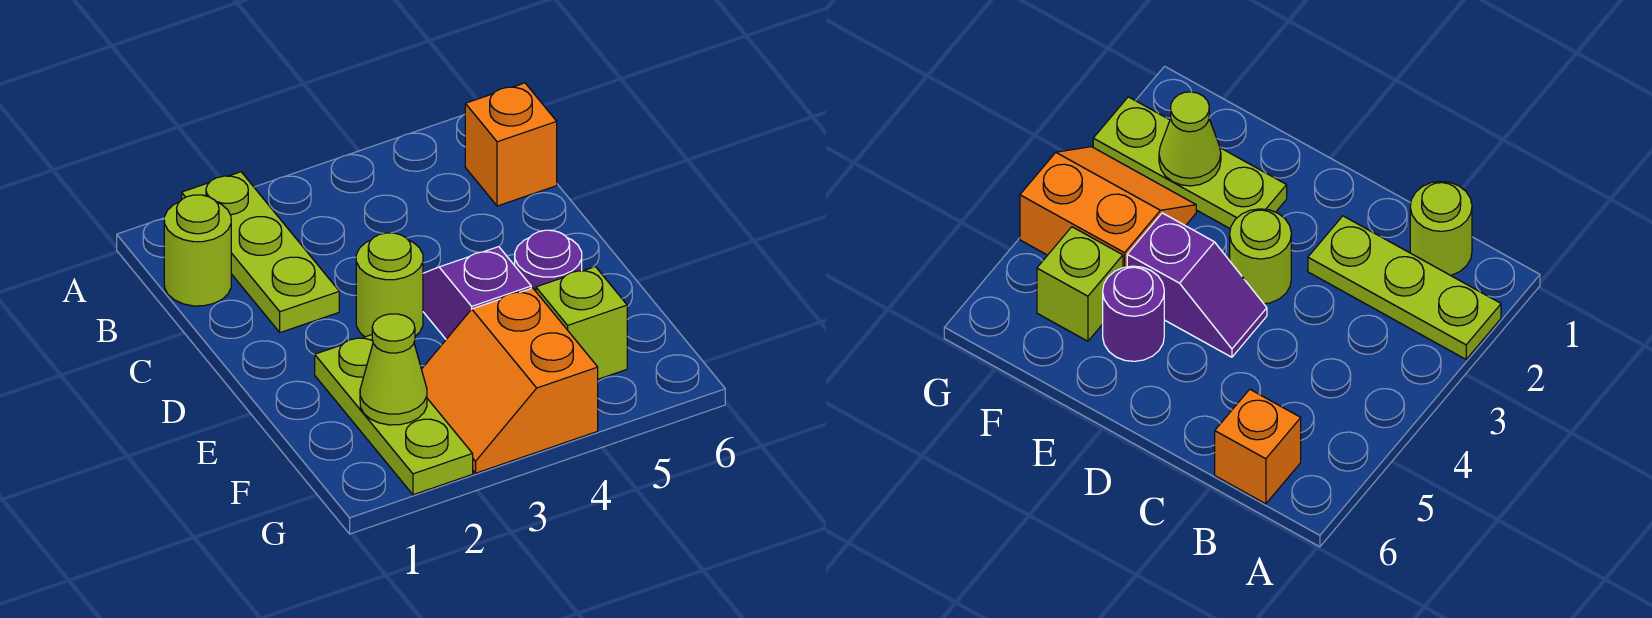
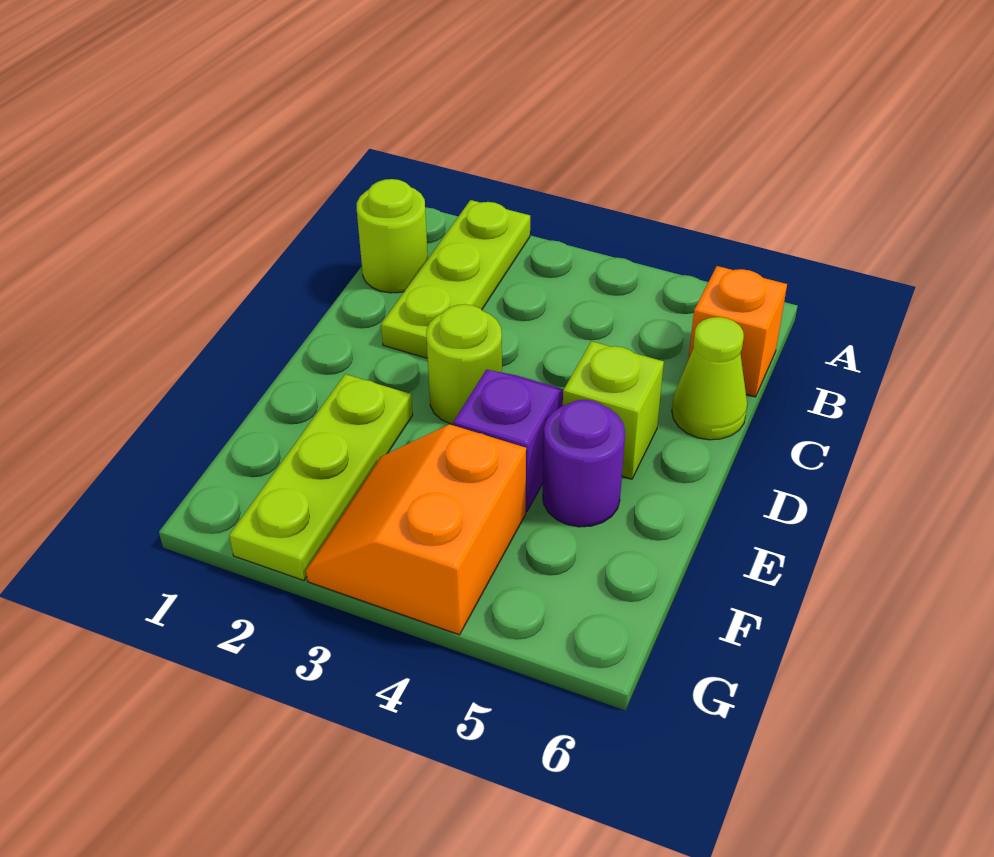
lime cone F2 level 2 -> lime cone C6 level 1
lime brick F5 level 1 -> lime brick D5 level 1

